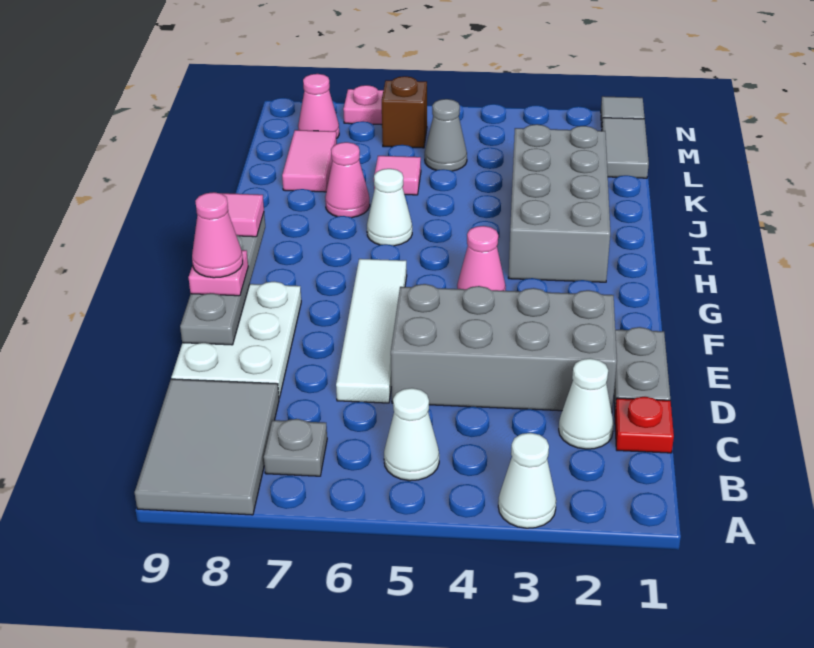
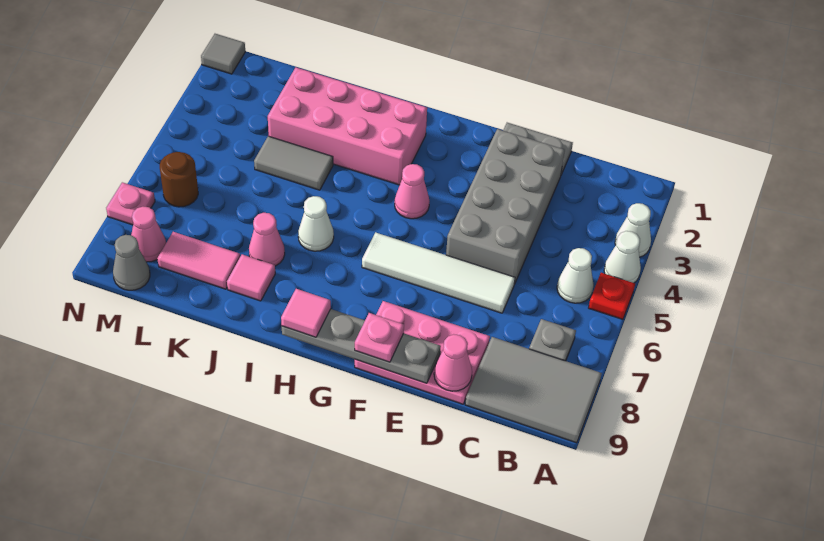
red plate C1 level 1 -> red plate A5 level 1
white cone C2 level 1 -> white cone A4 level 1
white plate D8:F9 level 1 -> pink plate D8:F9 level 1
pink cone F9 level 4 -> pink cone D9 level 2
grey brick H2:K3 level 1 -> pink brick H2:K3 level 1
pink tile K6 level 1 -> pink tile J8 level 1
grey tile L1:M1 level 1 -> grey tile J4:K4 level 1
grey cone L5 level 1 -> grey cone M9 level 1
brown brick M6 level 1 -> brown round brick M6 level 1

